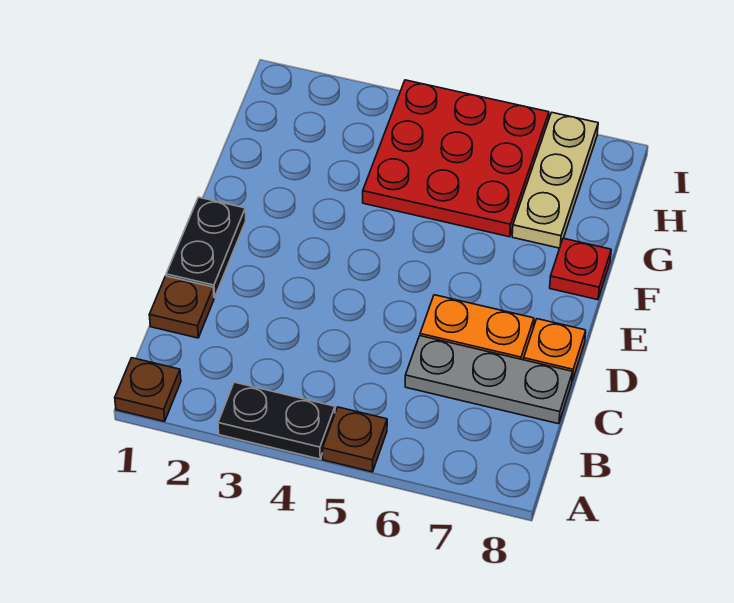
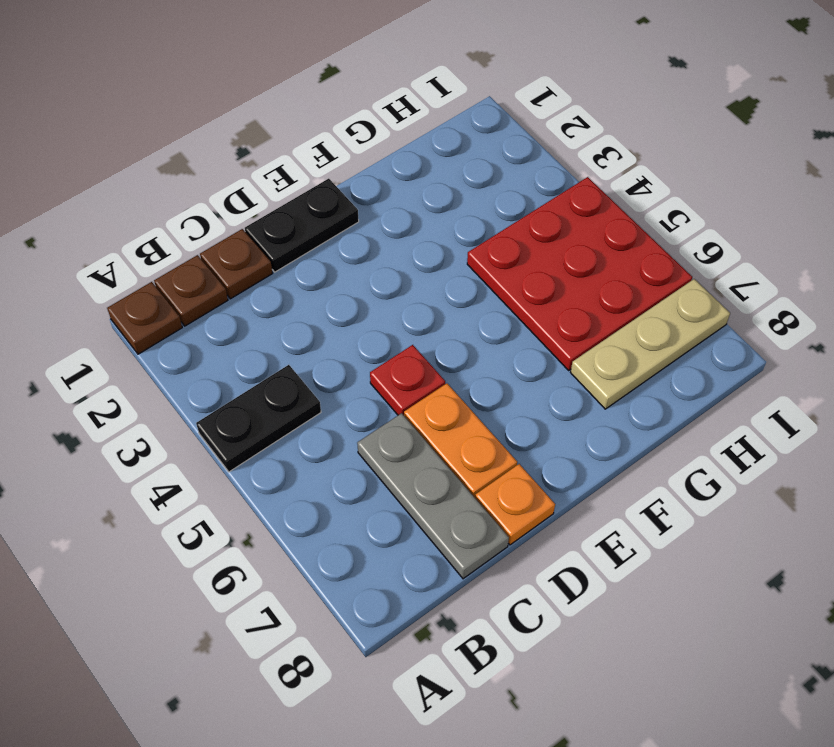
black plate A3:A4 level 1 -> black plate A4:B4 level 1
brown plate A5 level 1 -> brown plate B1 level 1
red plate F8 level 1 -> red plate D5 level 1

